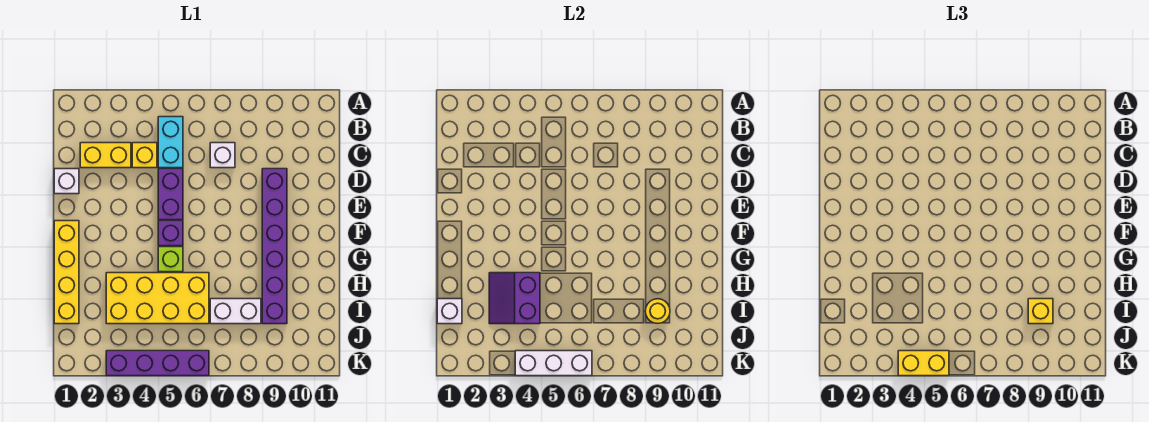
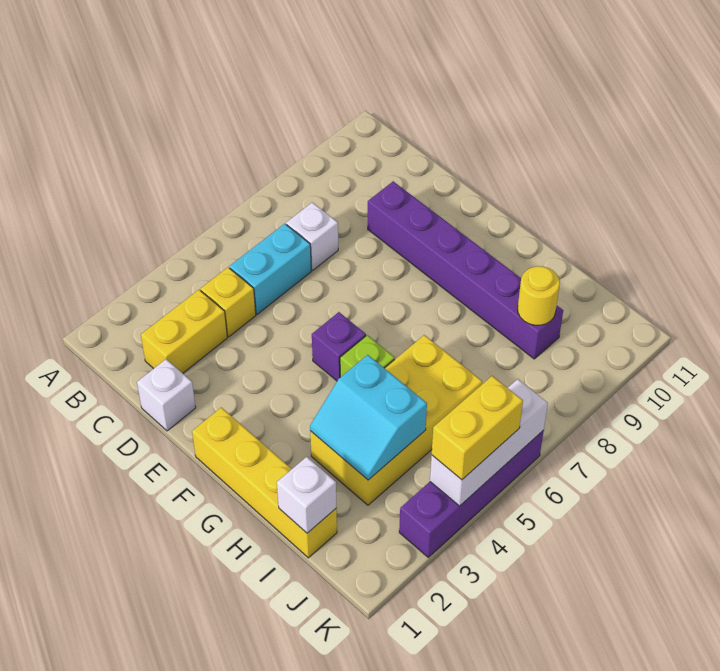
cyan brick B5:C5 level 1 -> cyan brick C5:C6 level 1
purple brick D5:E5 level 1 -> none
purple slope H3:I4 level 2 top 4 -> cyan slope H3:I4 level 2 top 4
white brick I7:I8 level 1 -> none
yellow brick I9 level 3 -> none

